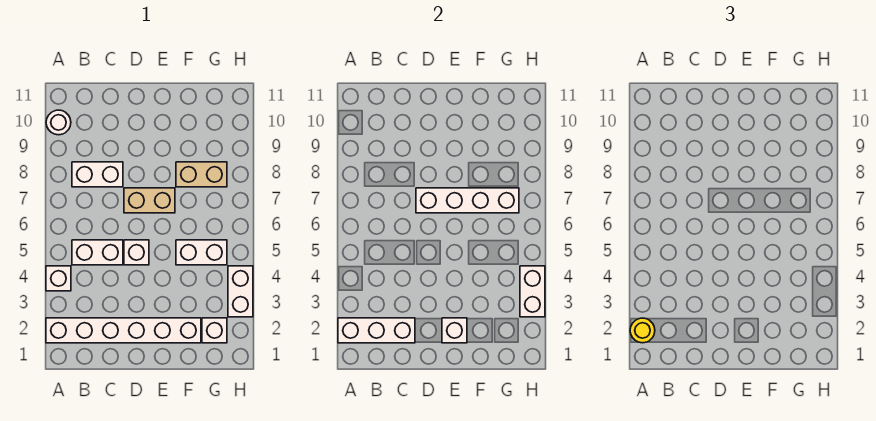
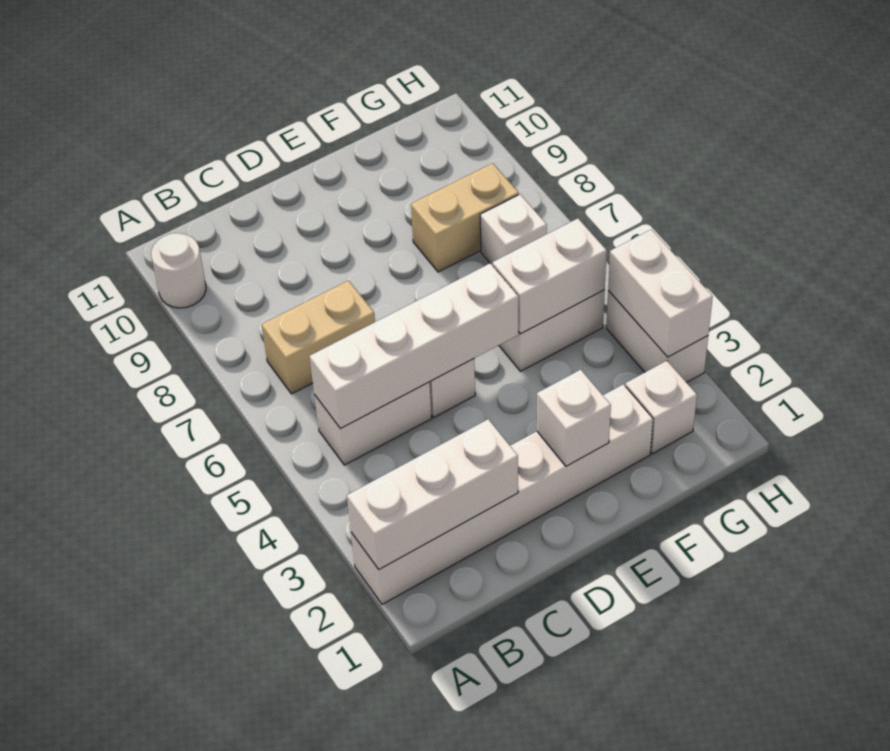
yellow round brick A2 level 3 -> none
white brick A4 level 1 -> white brick G7 level 1
white brick B8:C8 level 1 -> white brick F5:G5 level 2
tan brick D7:E7 level 1 -> tan brick B7:C7 level 1
white brick D7:G7 level 2 -> white brick B5:E5 level 2

